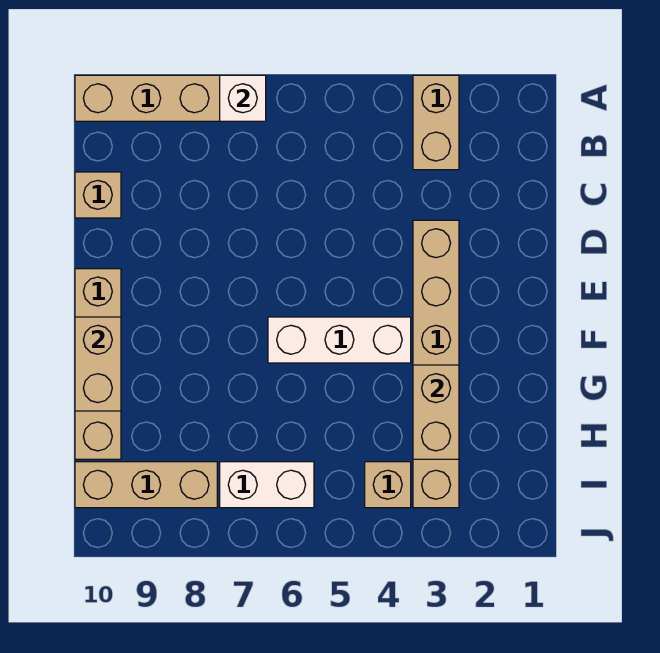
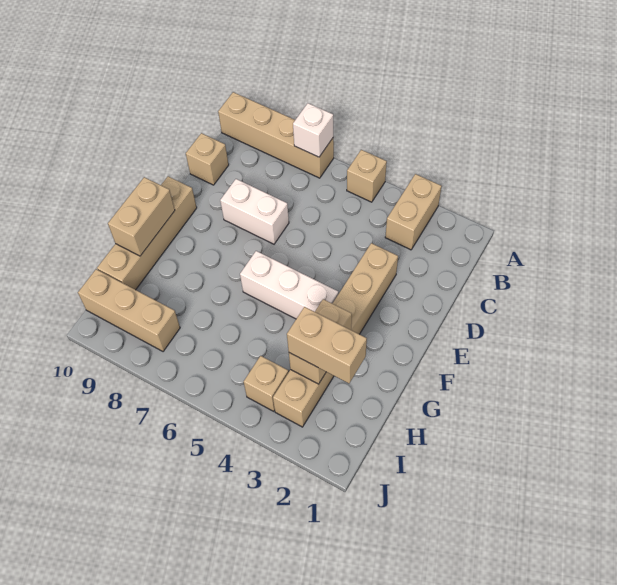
none -> tan brick A5 level 1
none -> tan brick H2:H3 level 3
white brick I6:I7 level 1 -> white brick D7:D8 level 1

